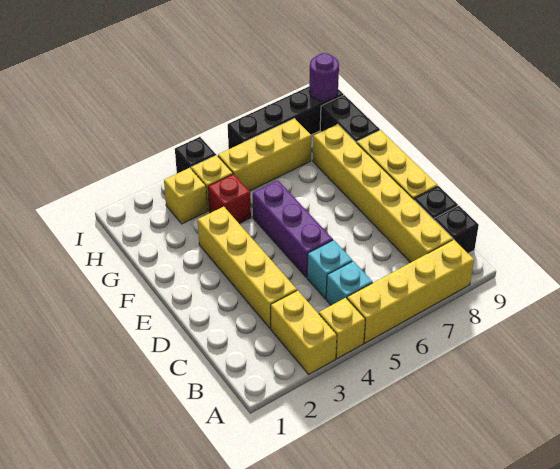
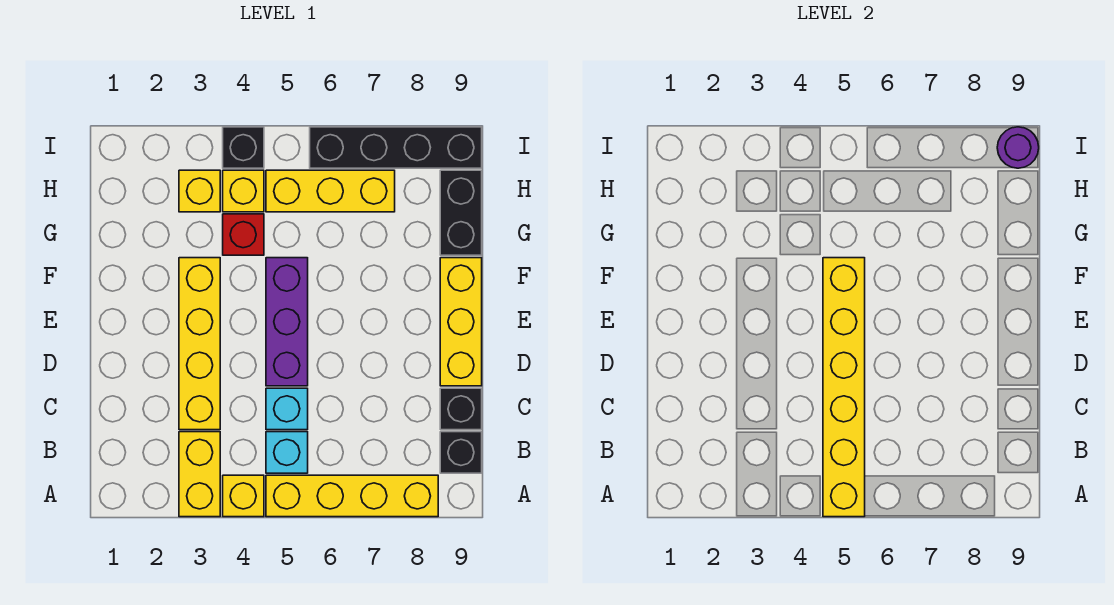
yellow brick B8:G8 level 1 -> yellow brick A5:F5 level 2

